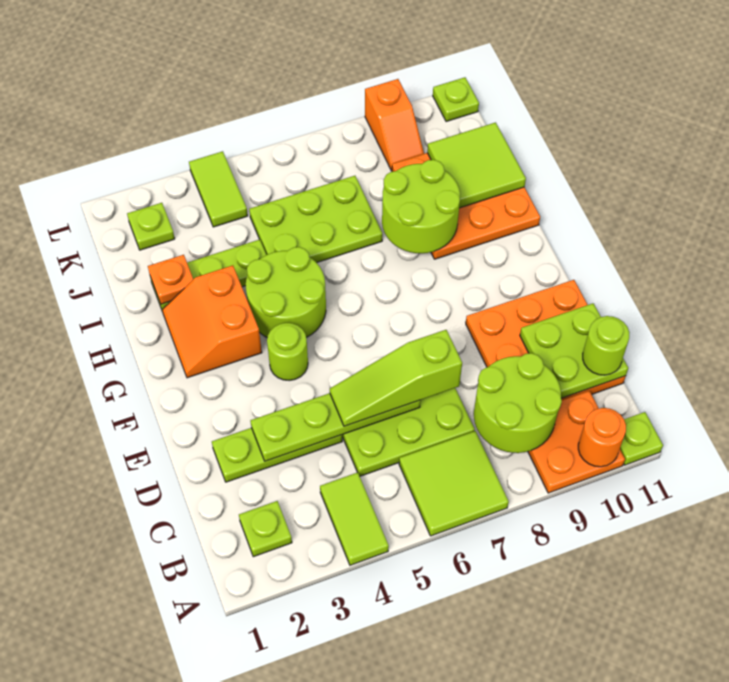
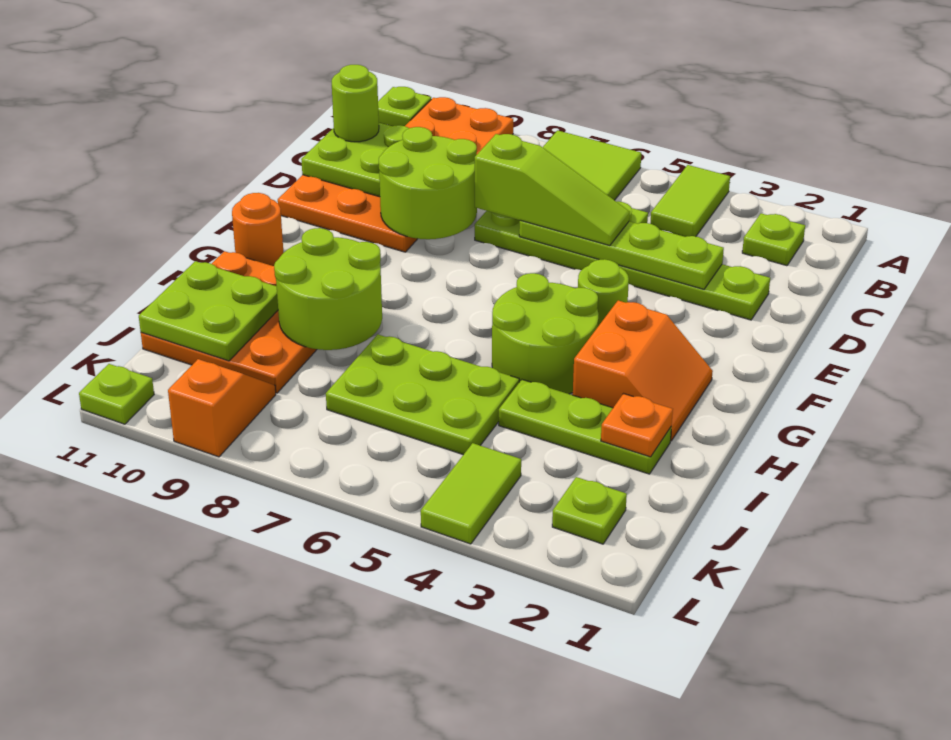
orange round brick A10 level 2 -> orange round brick G11 level 1
lime round brick B8:C9 level 2 -> lime round brick D8:E9 level 2
lime tile I10:J11 level 2 -> lime plate I10:J11 level 2

